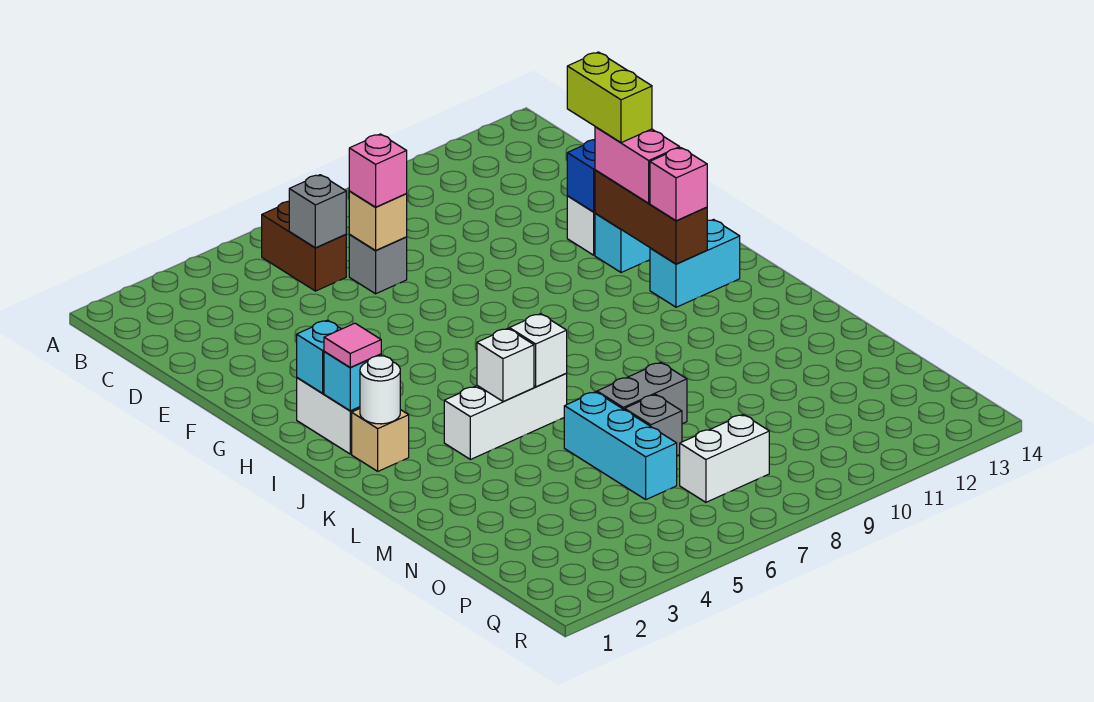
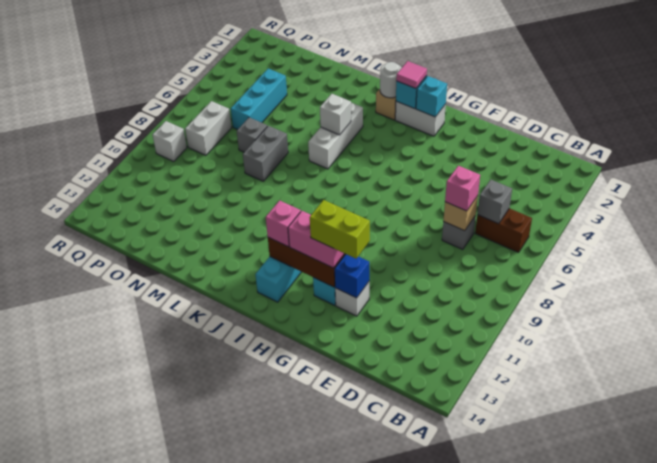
white brick K6 level 2 -> white brick Q9 level 1
cyan brick M6:O6 level 1 -> cyan brick O4:O6 level 1

